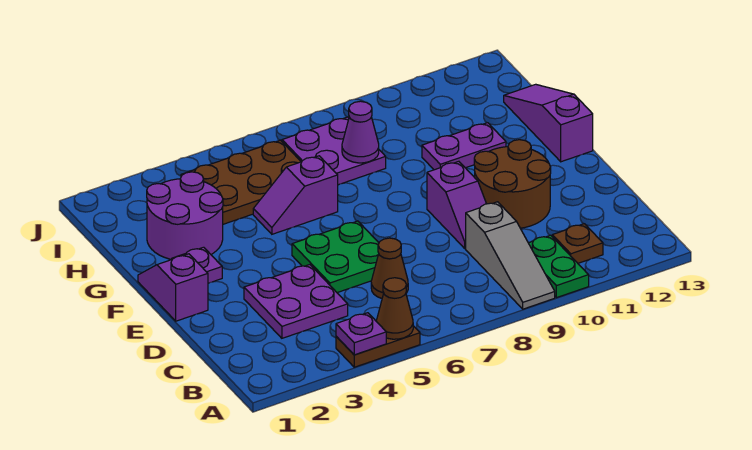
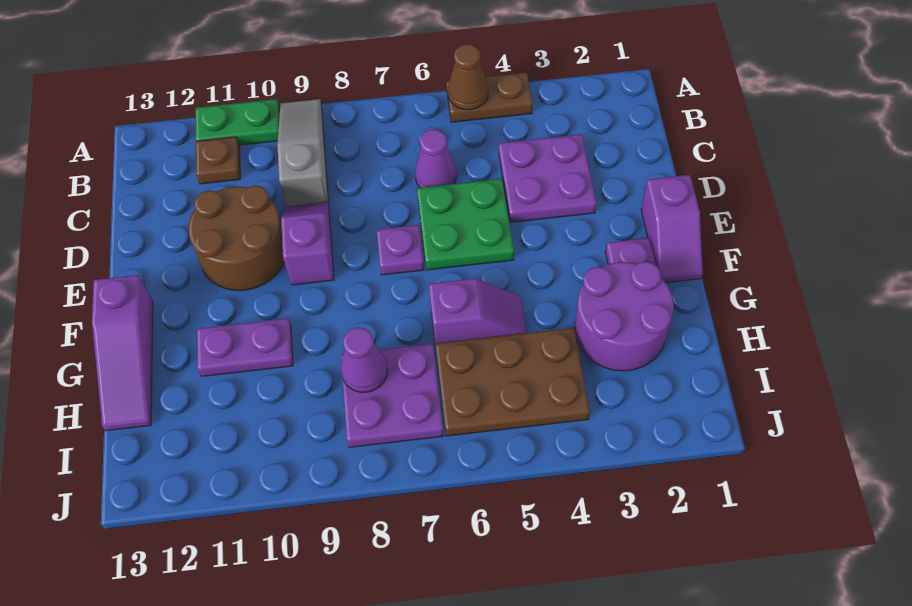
purple plate A4 level 2 -> purple plate E7 level 1
green plate A10:B10 level 1 -> green plate A10:A11 level 1
brown cone C6 level 1 -> purple cone C6 level 1

